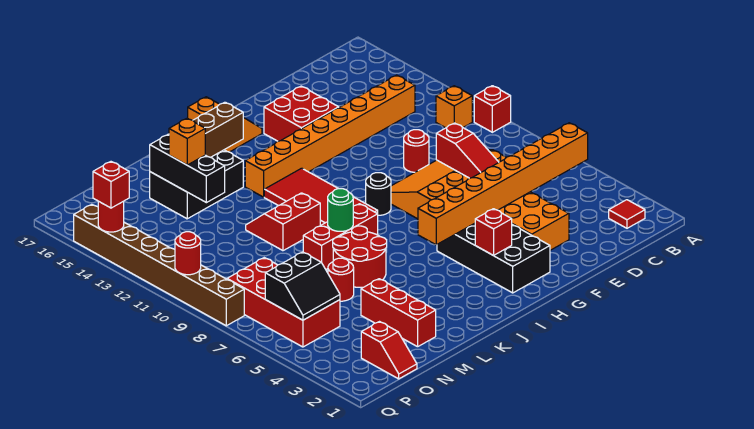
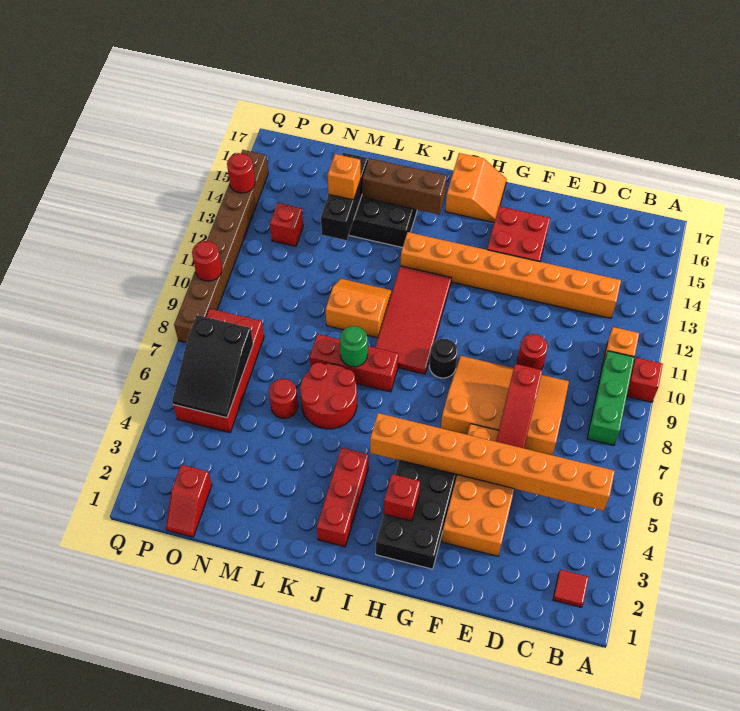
none -> green brick B8:B10 level 1
red slope K10:L11 level 1 top 10 -> orange slope K10:L11 level 1 top 10
red brick M2:M4 level 1 -> red brick J2:J4 level 1
black slope O5:P6 level 2 top 6 -> black slope O5:P7 level 2 top 7
red brick Q14 level 3 -> red brick O13 level 1

